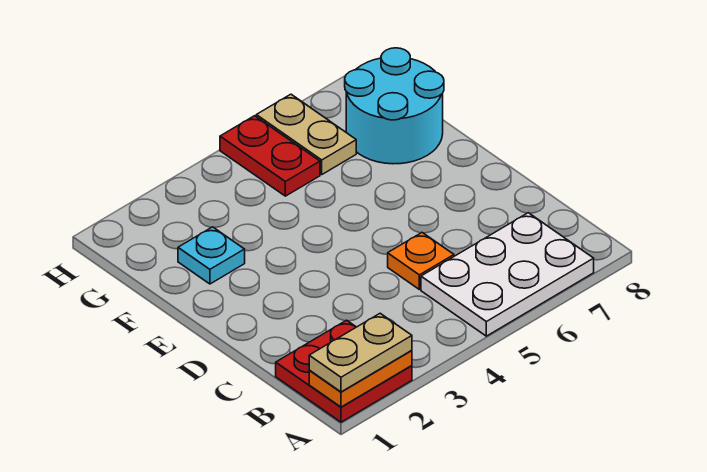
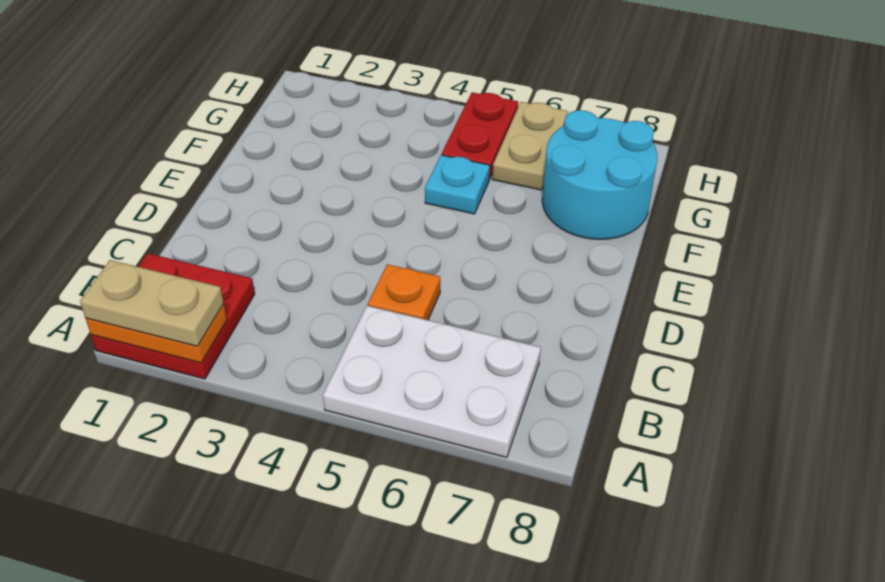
cyan plate F2 level 1 -> cyan plate F5 level 1

